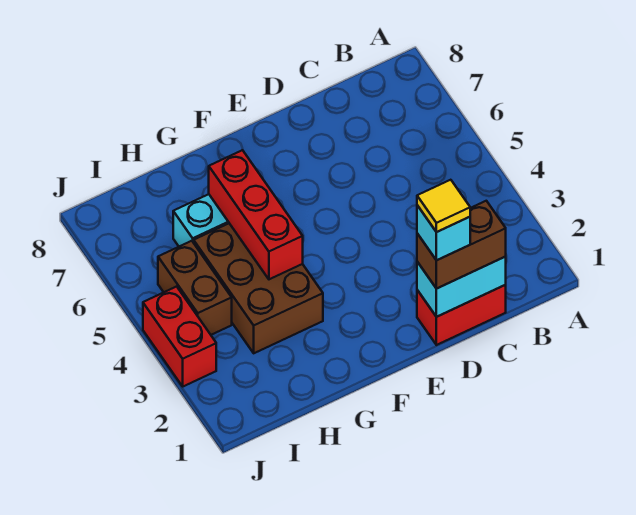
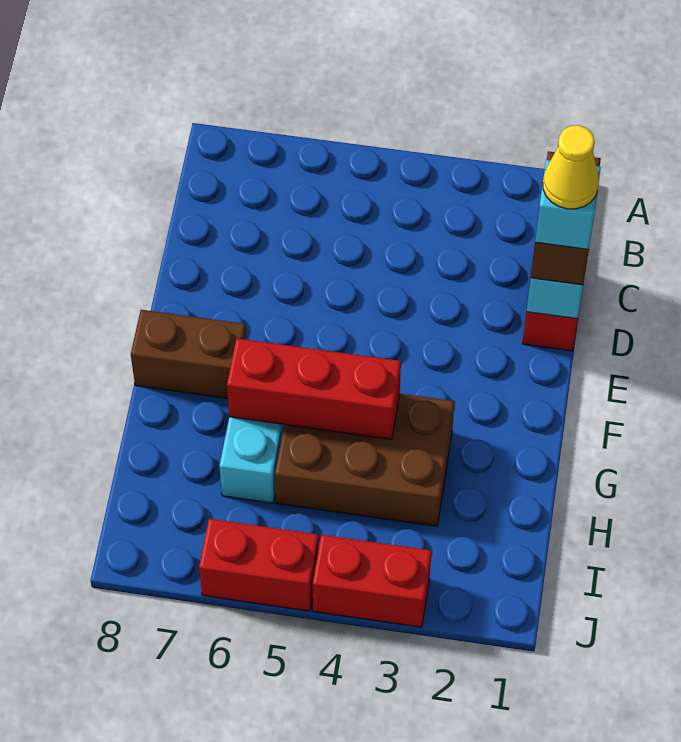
yellow tile D1 level 5 -> yellow cone D1 level 5
brown brick I4:I5 level 1 -> brown brick F7:F8 level 1
none -> red brick J5:J6 level 1

